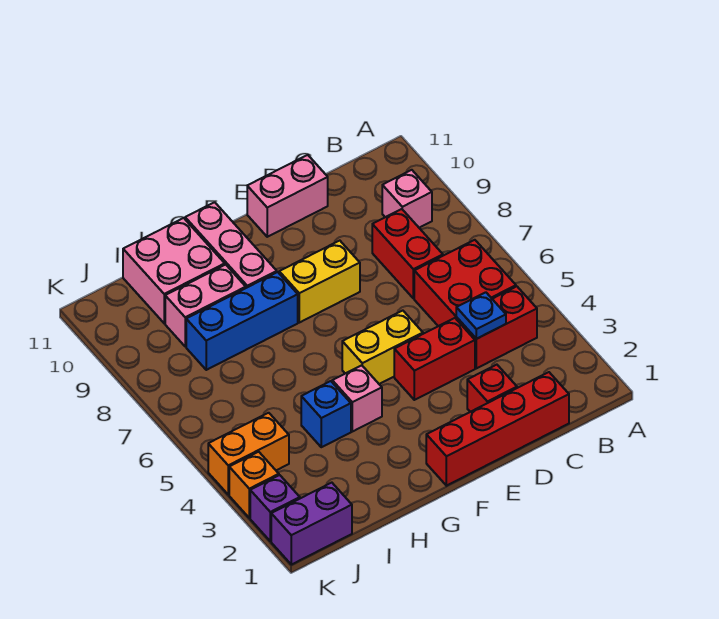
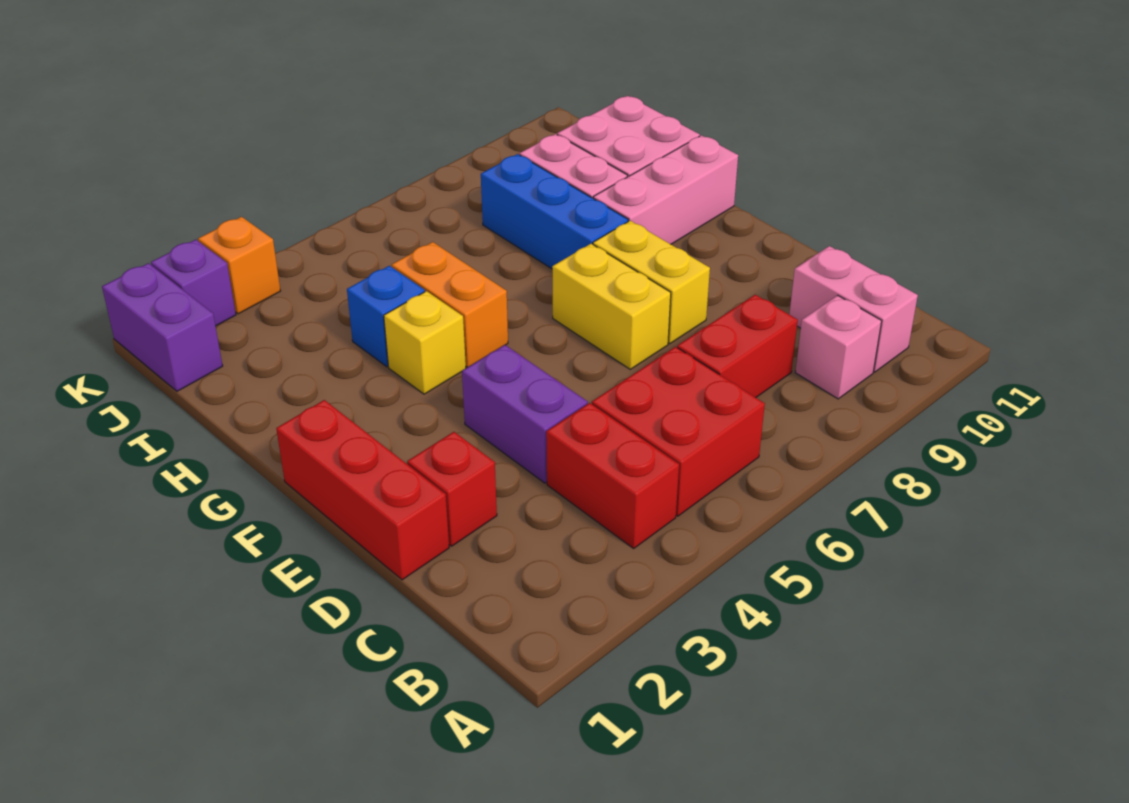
red brick C1:F1 level 1 -> red brick D1:F1 level 1
blue plate C4 level 2 -> none
red brick D4:E4 level 1 -> purple brick D4:E4 level 1
pink brick D11:E11 level 1 -> pink brick B10:C10 level 1
yellow brick E5:F5 level 1 -> yellow brick E7:F7 level 1
pink brick G4 level 1 -> yellow brick G4 level 1
orange brick J4:K4 level 1 -> orange brick G5:H5 level 1

